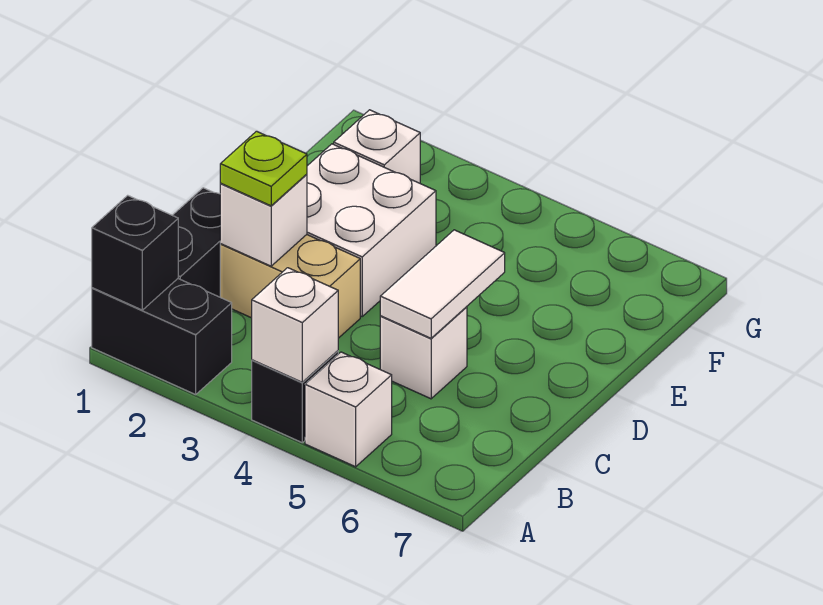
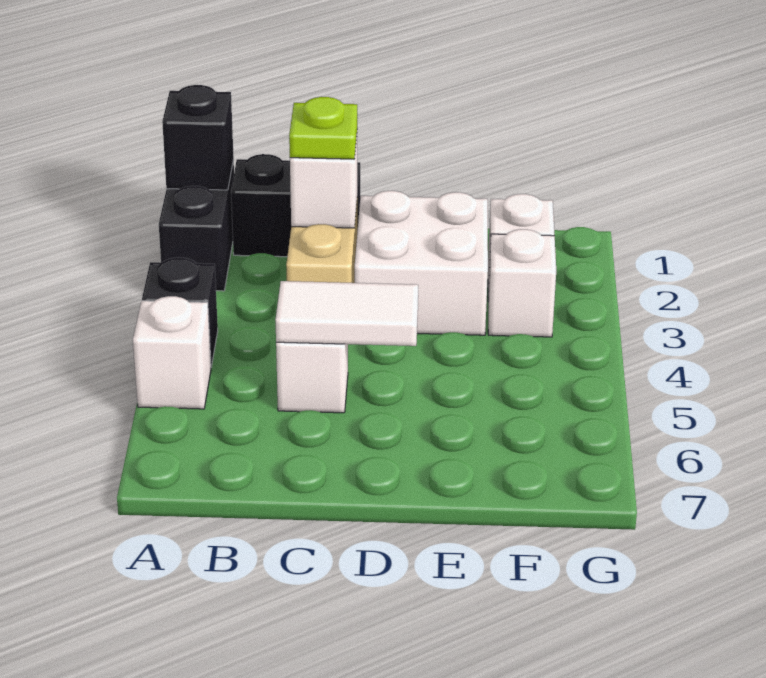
white brick A4 level 2 -> white brick F3 level 1

